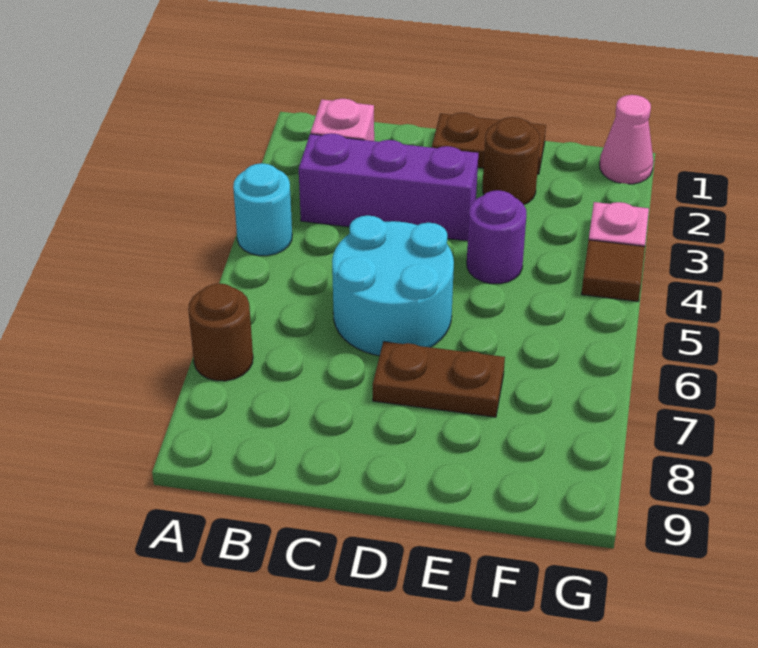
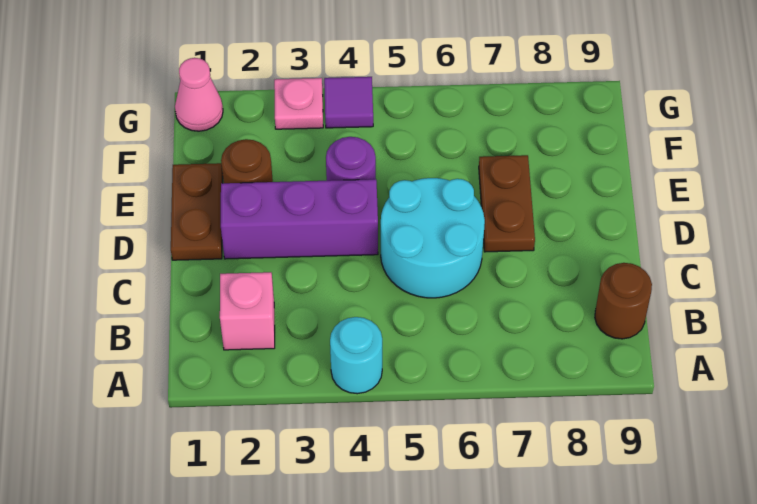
brown round brick A7 level 1 -> brown round brick B9 level 1
purple brick B3:D3 level 1 -> purple brick D2:D4 level 1
brown tile G4 level 1 -> purple tile G4 level 1

